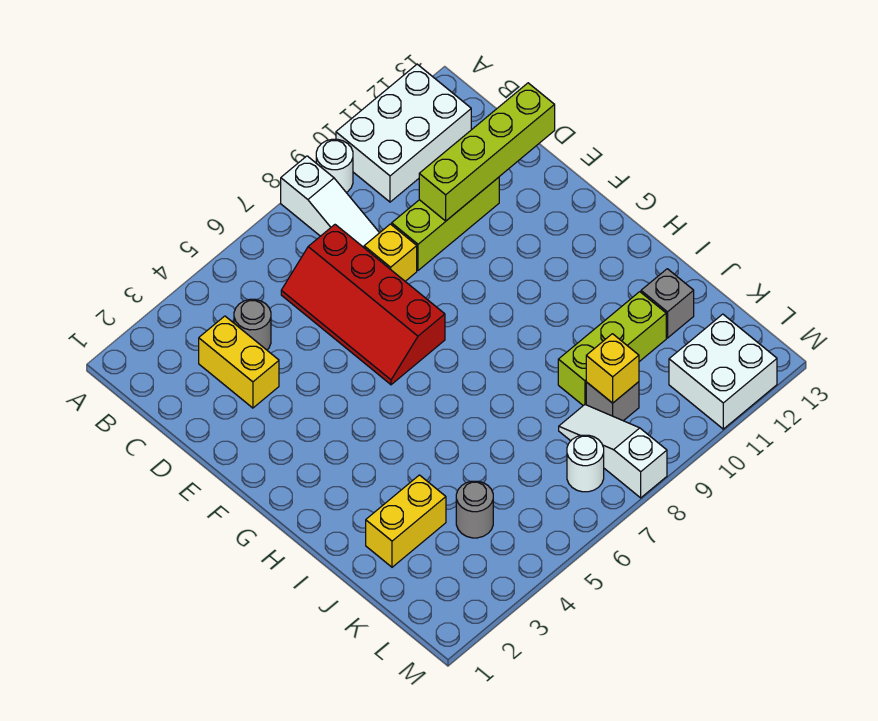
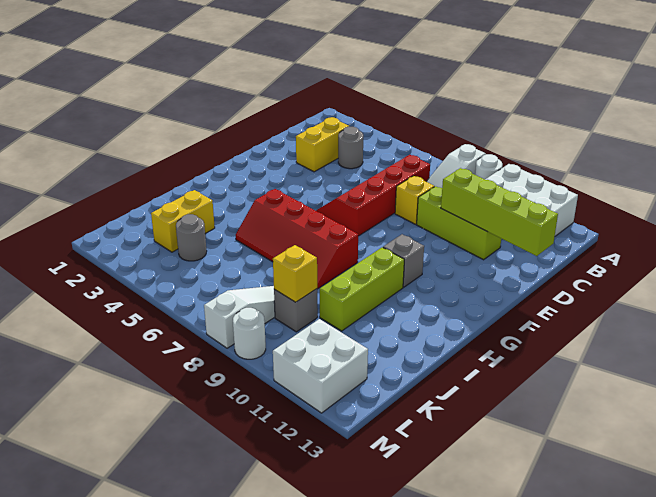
none -> red slope H5:I8 level 1 top H
yellow brick J2:J3 level 1 -> yellow brick J3:K3 level 1
lime brick J9:J11 level 1 -> lime brick H10:J10 level 1
grey brick J12 level 1 -> grey brick G10 level 1
white round brick L7 level 1 -> white round brick M9 level 1

